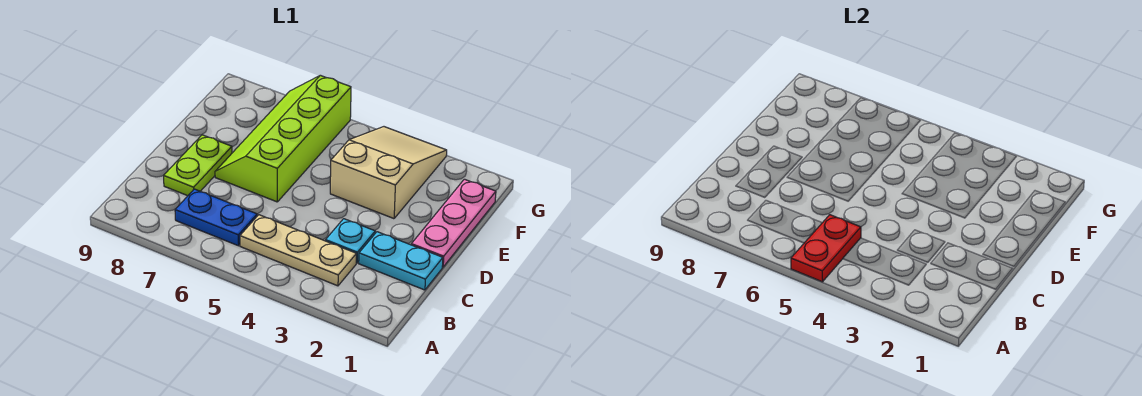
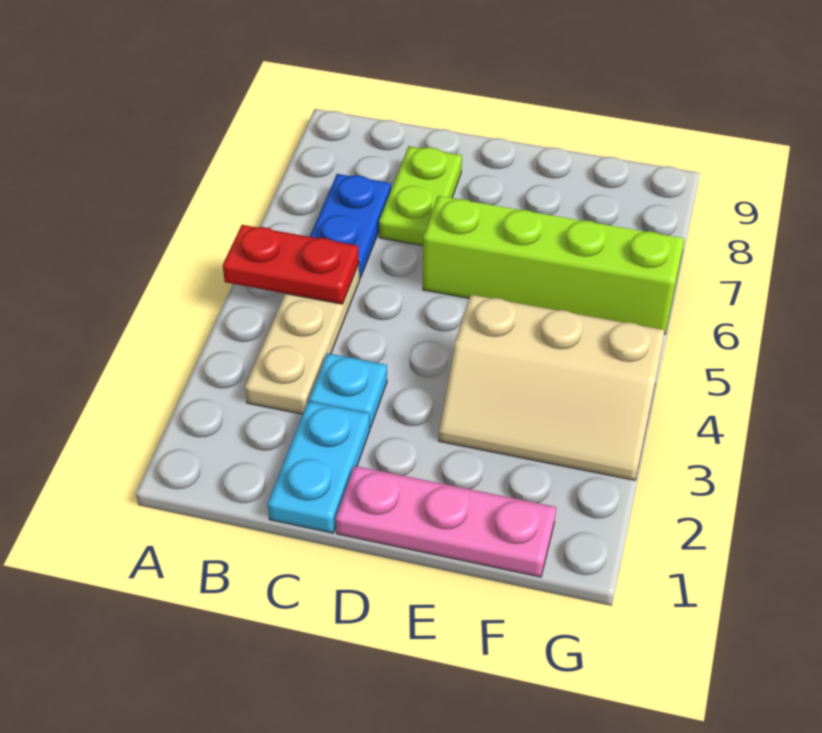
lime plate C8:D8 level 1 -> lime plate C7:C8 level 1
tan slope E3:G4 level 1 top E -> tan slope E3:G4 level 1 top 4

